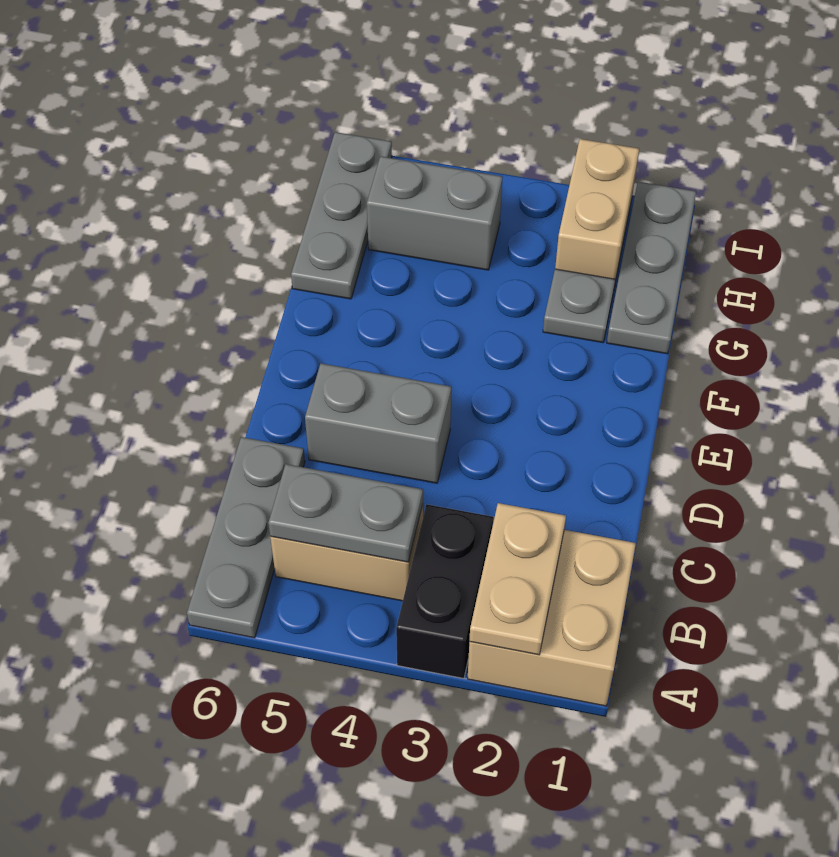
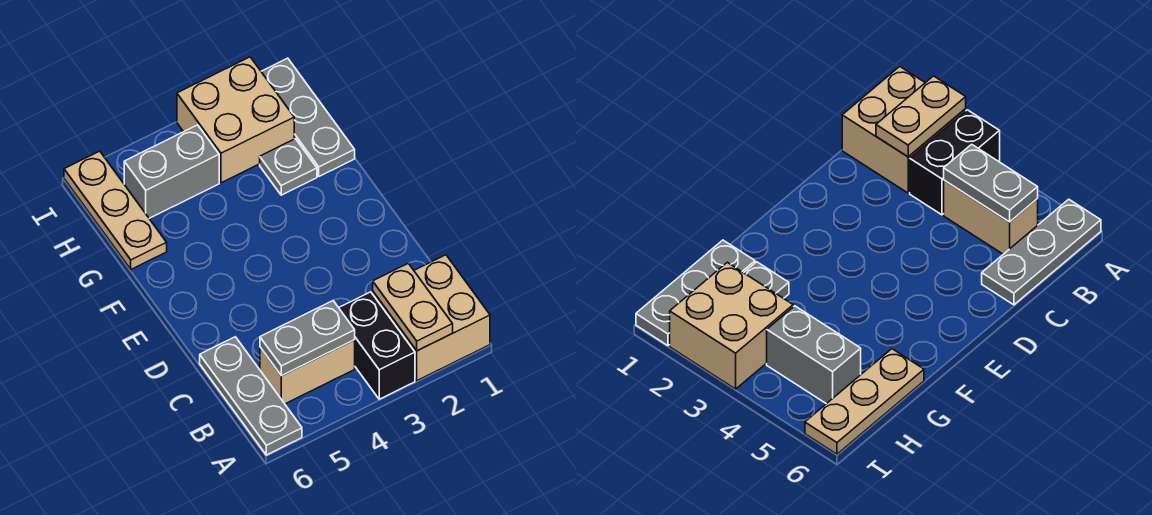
grey brick D4:D5 level 1 -> none
grey plate G6:I6 level 1 -> tan plate G6:I6 level 1
tan brick H2:I2 level 1 -> tan brick H2:I3 level 1

